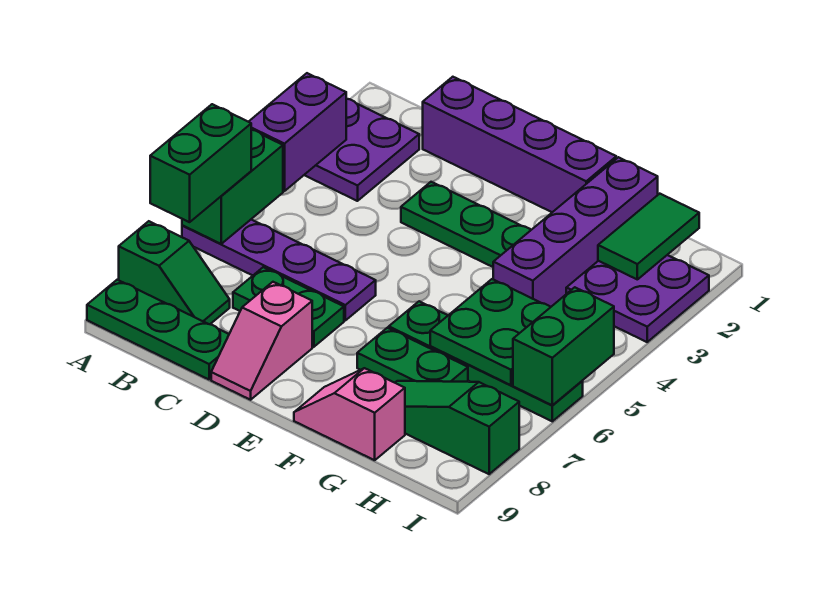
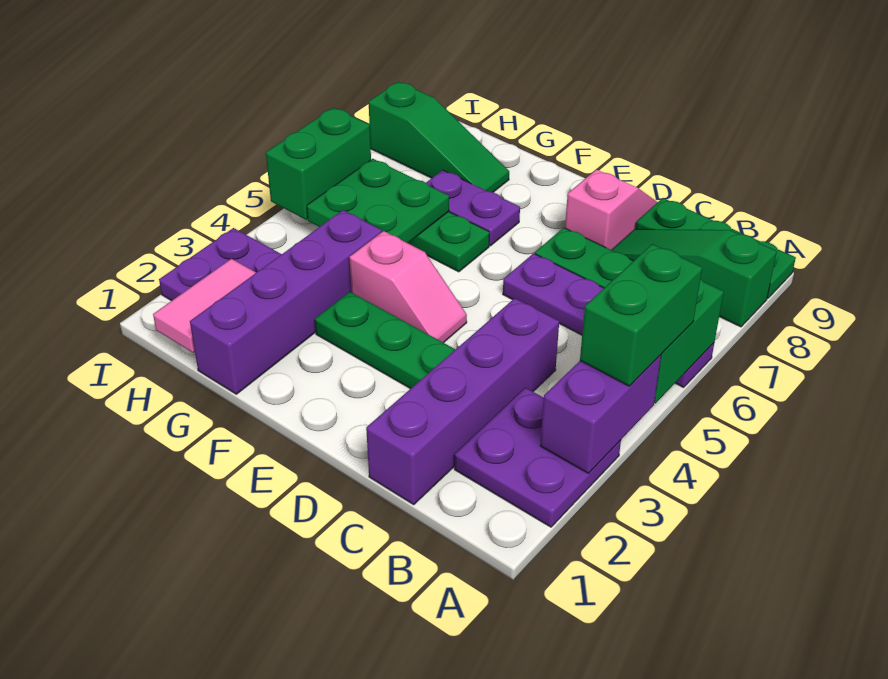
green brick A6:A7 level 3 -> green brick A4:A5 level 3
green slope A8:B8 level 1 top A -> green slope A8:C8 level 1 top A
purple brick C1:F1 level 1 -> purple brick C1:C4 level 1
green plate F7:G7 level 1 -> purple plate F7:G7 level 1
pink slope F9:G9 level 1 top G -> pink slope E4:F4 level 1 top F
green tile H1:H2 level 2 -> pink tile H1:H2 level 2

